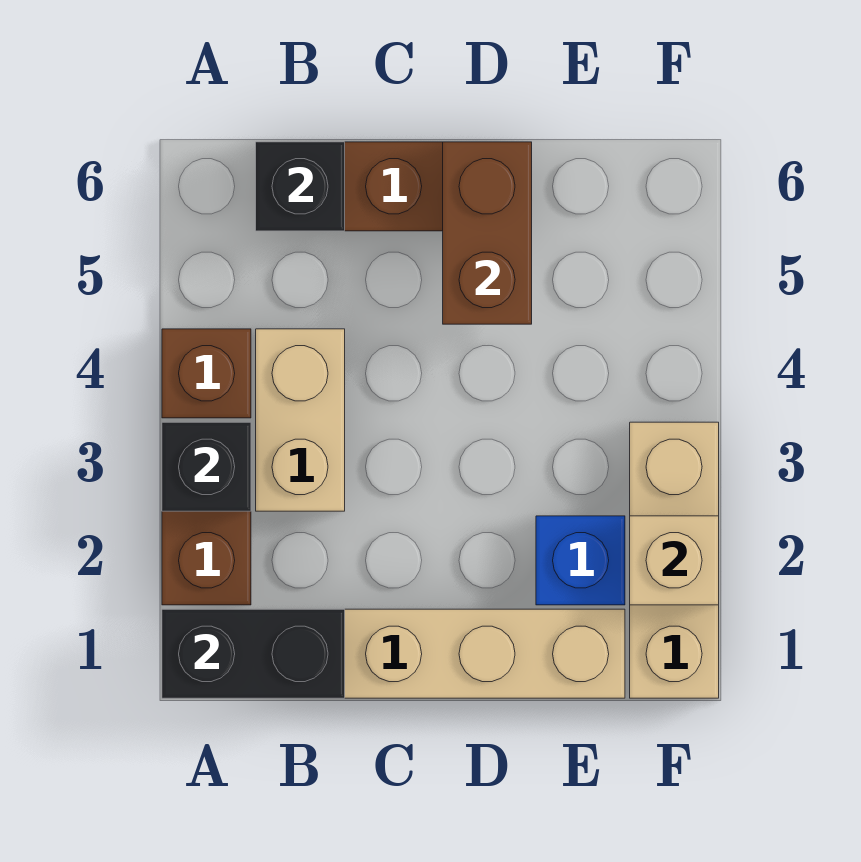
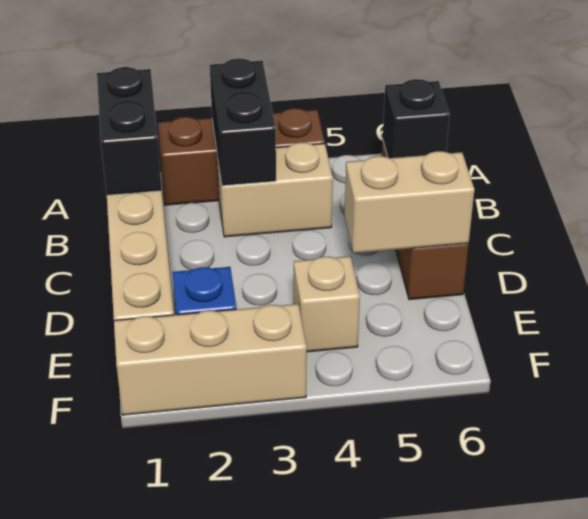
black brick A3 level 2 -> black brick A3:B3 level 2
brown brick D5:D6 level 2 -> tan brick D5:D6 level 2
tan brick F2 level 2 -> tan brick E4 level 1

